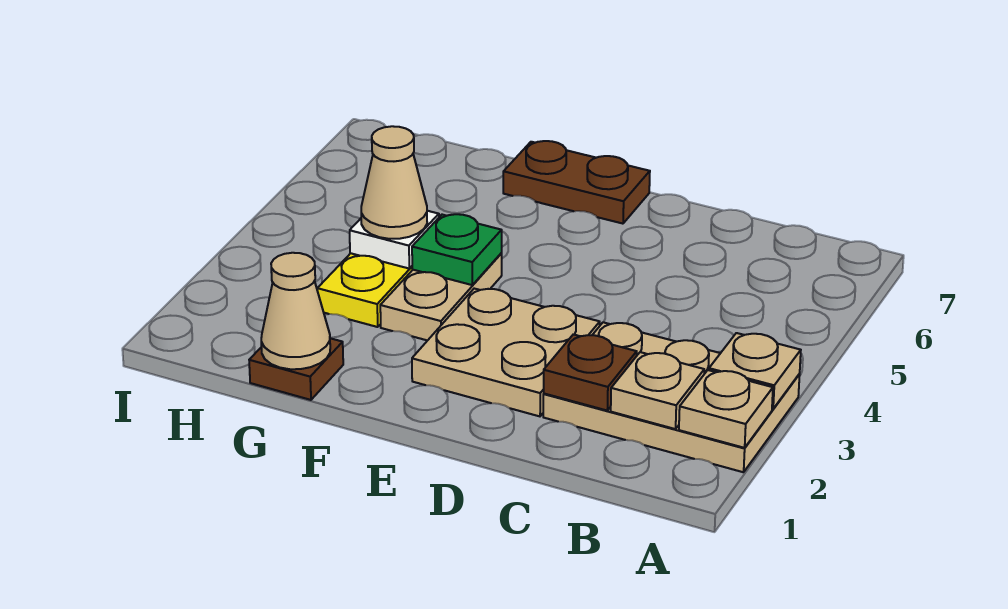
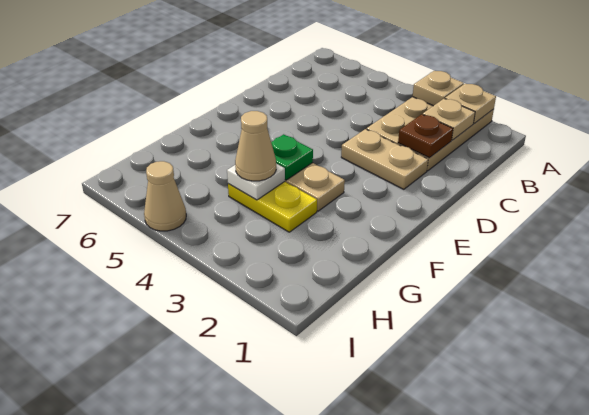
tan plate D2:E3 level 1 -> tan plate D2:D3 level 1
brown plate E7:F7 level 1 -> none
brown plate G1 level 1 -> none
tan cone G1 level 2 -> tan cone I5 level 1

